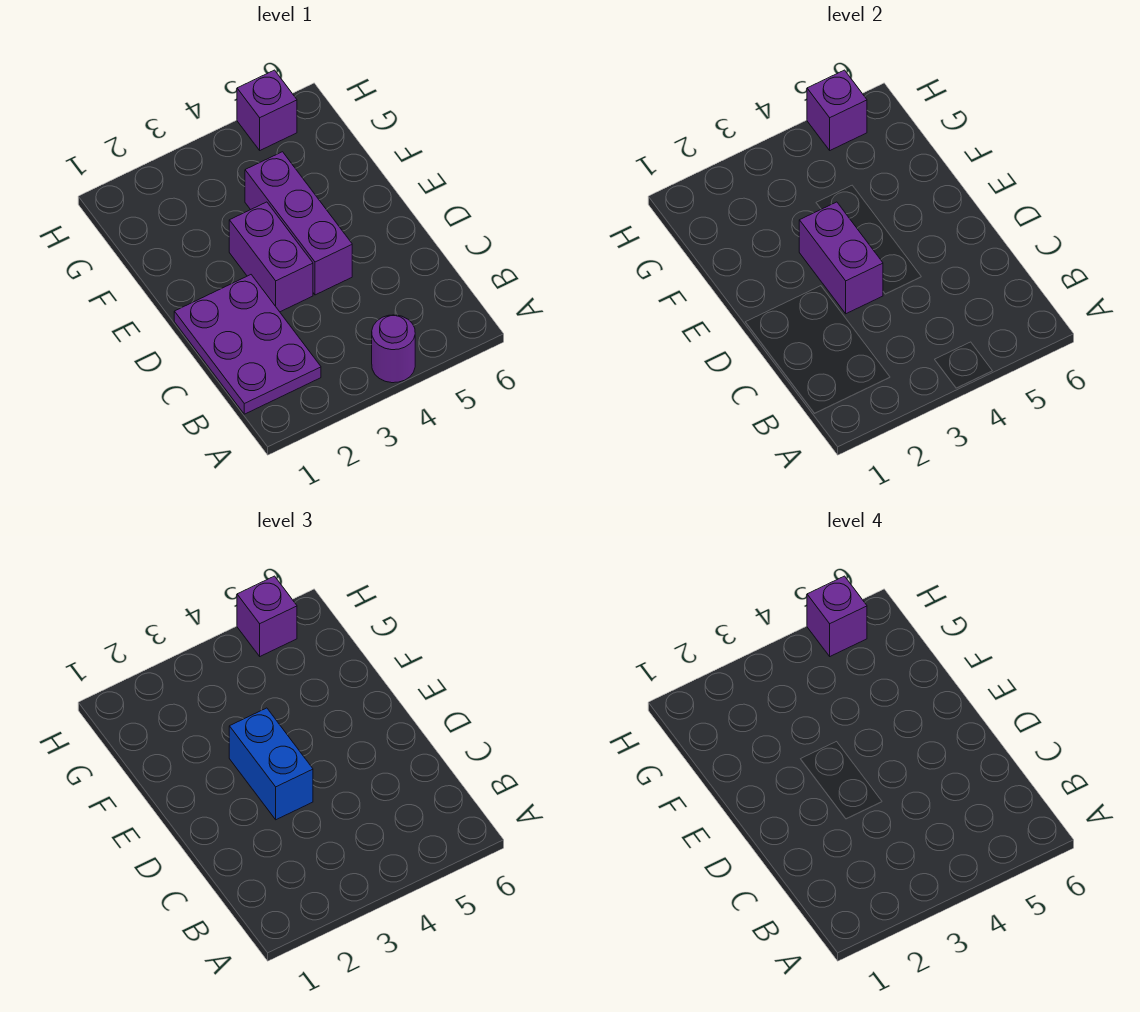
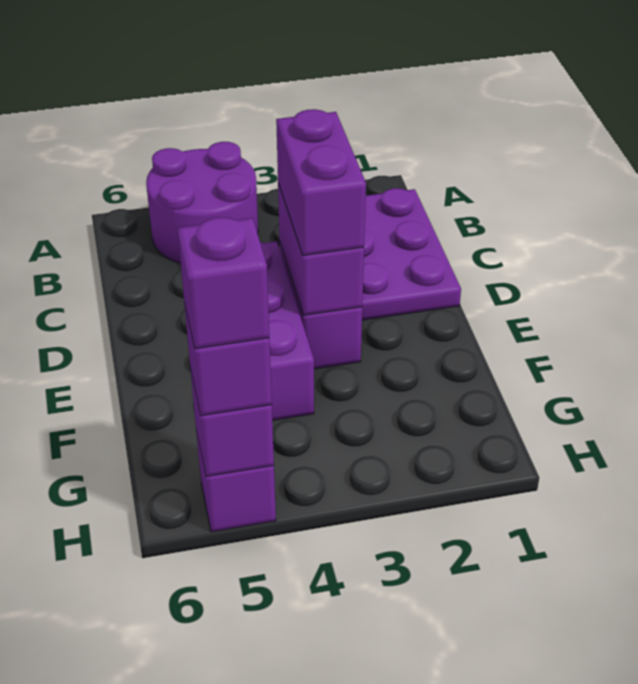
purple round brick A4 level 1 -> purple round brick A4:B5 level 1
blue brick D3:E3 level 3 -> purple brick D3:E3 level 3

